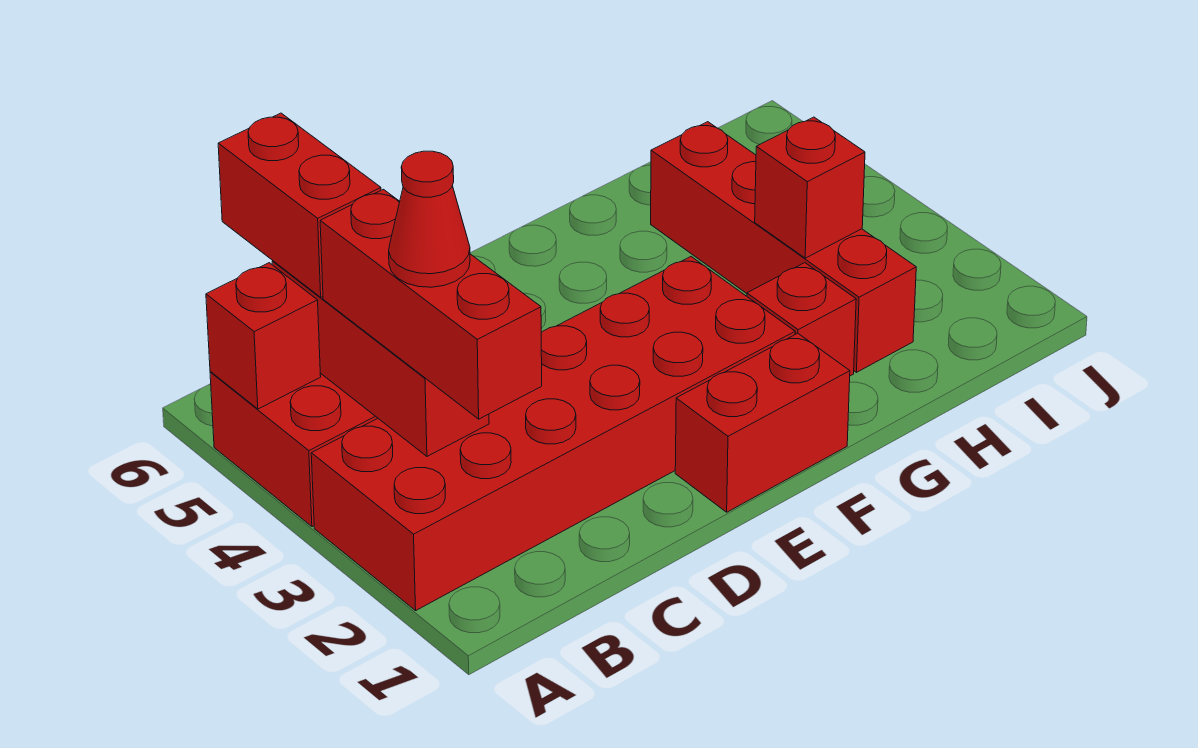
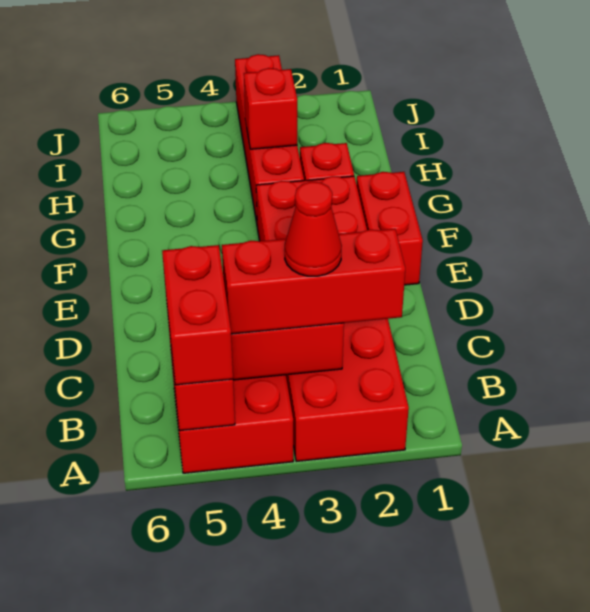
red brick B5:B6 level 3 -> red brick A5:B5 level 3
red brick H2:H5 level 1 -> red brick G3:J3 level 1

